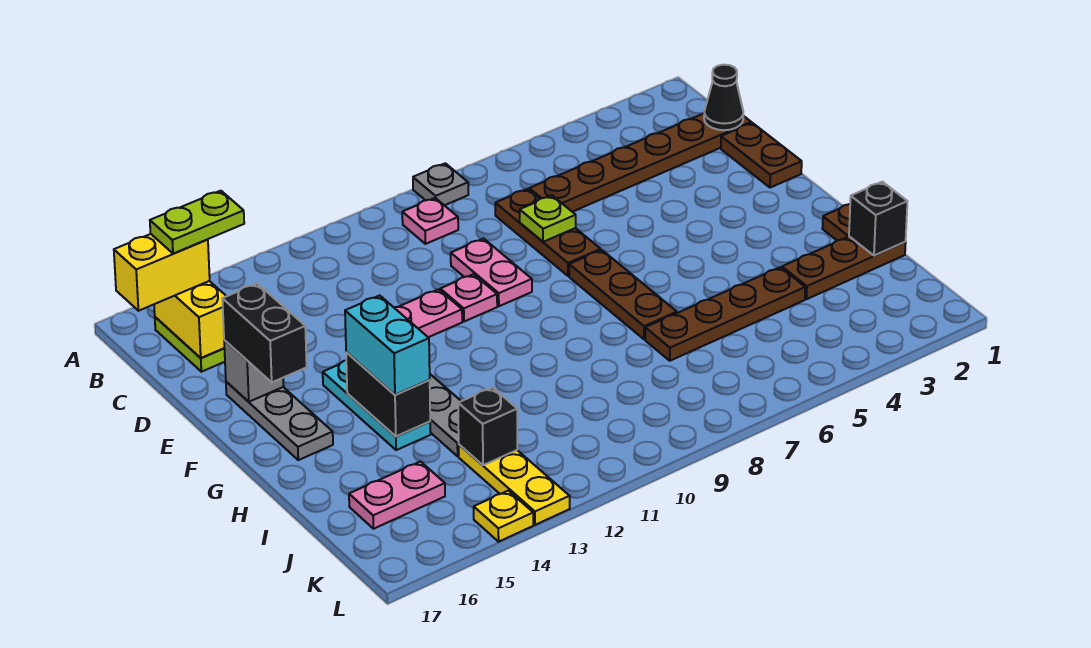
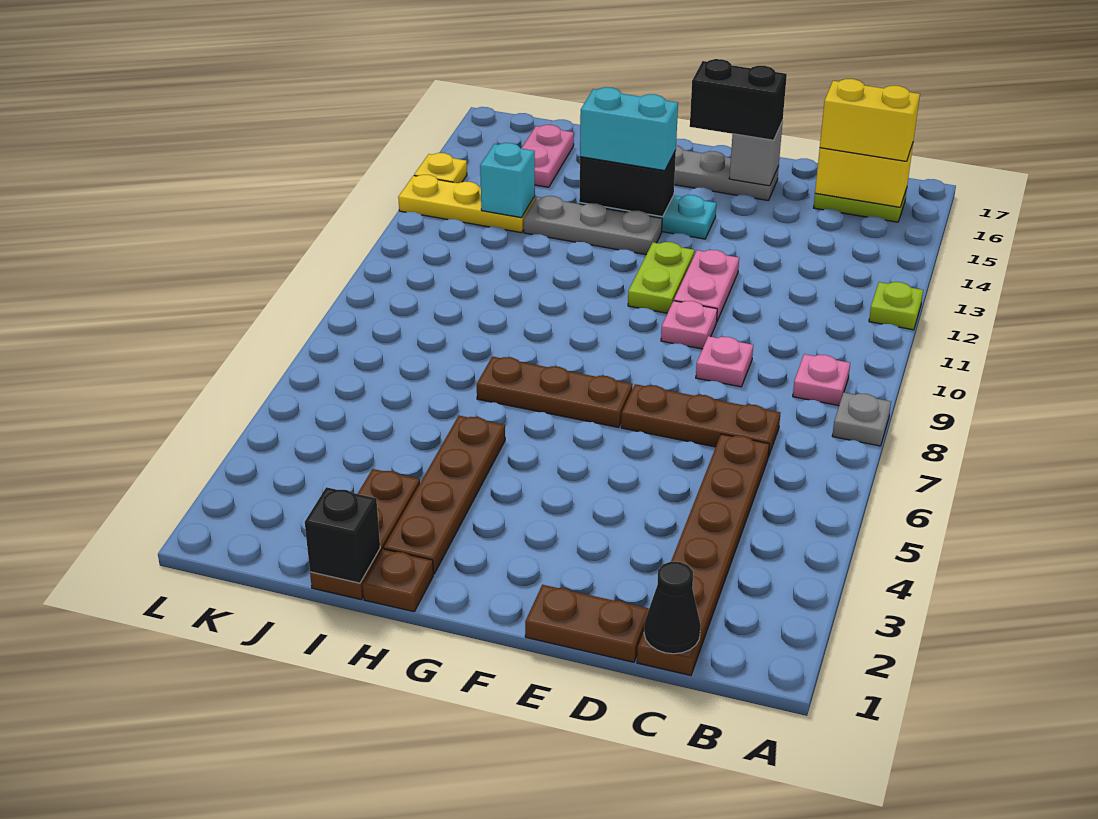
lime plate B15:B16 level 4 -> lime plate F11:F12 level 1
yellow brick B16:B17 level 3 -> yellow brick B16:C16 level 3
lime plate D7 level 2 -> lime plate A12 level 1
pink plate D9:E9 level 1 -> pink plate D9 level 1
brown plate I4:I7 level 1 -> brown plate H2:H5 level 1
black brick J13 level 2 -> cyan brick J13 level 2

